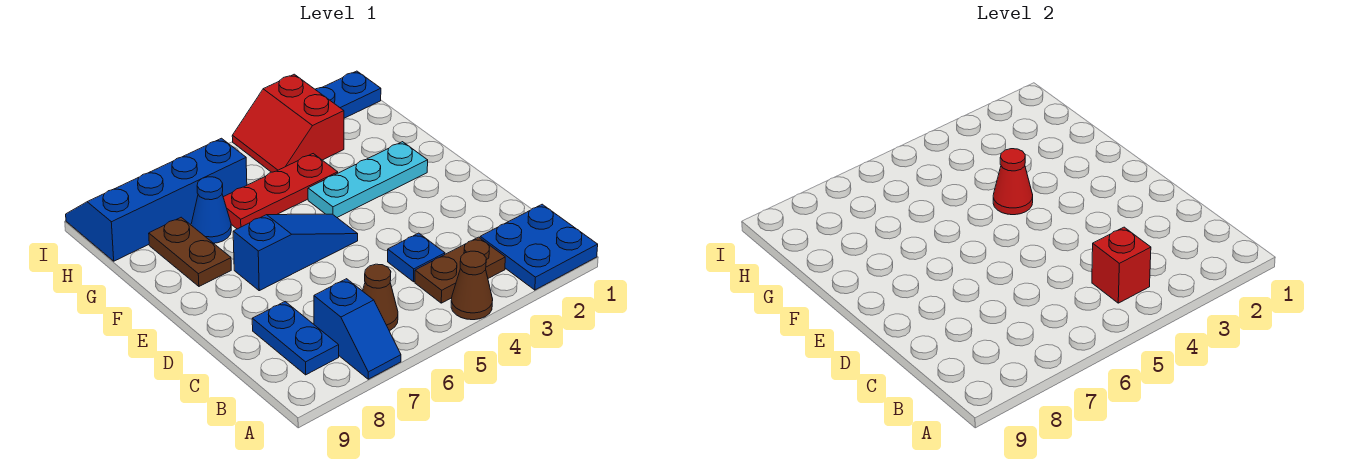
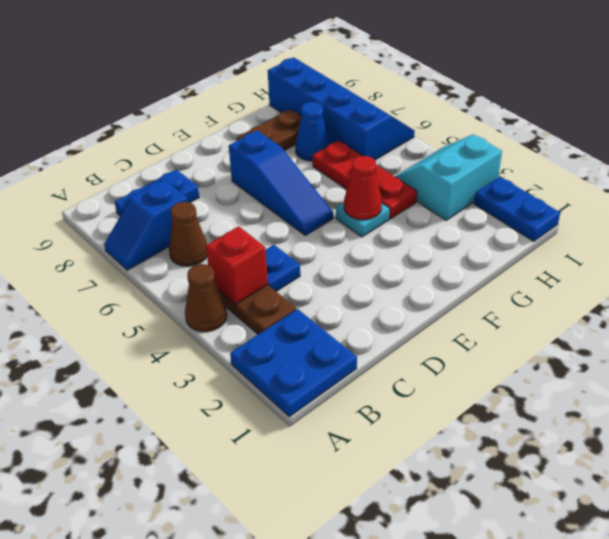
cyan plate F2:F4 level 1 -> cyan plate F4 level 1
red slope H3:I4 level 1 top 3 -> cyan slope H3:I4 level 1 top 3

